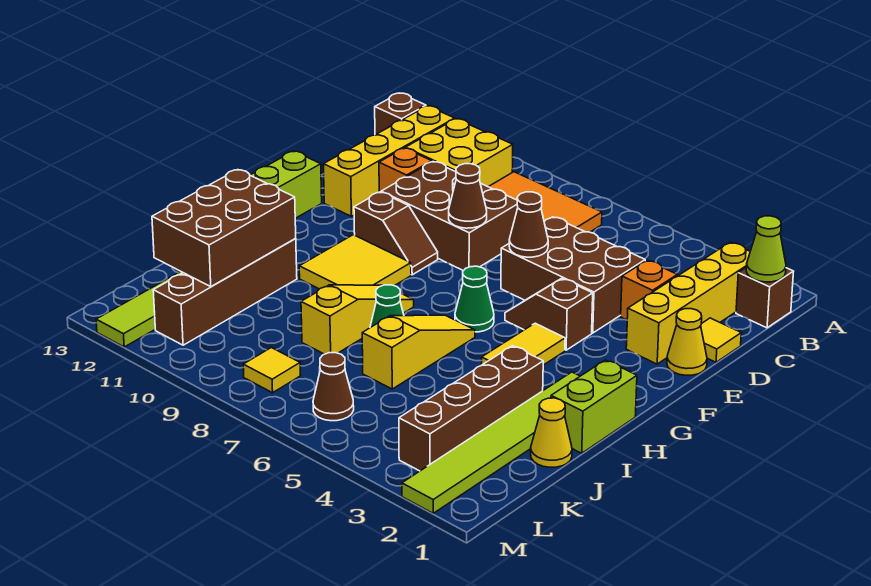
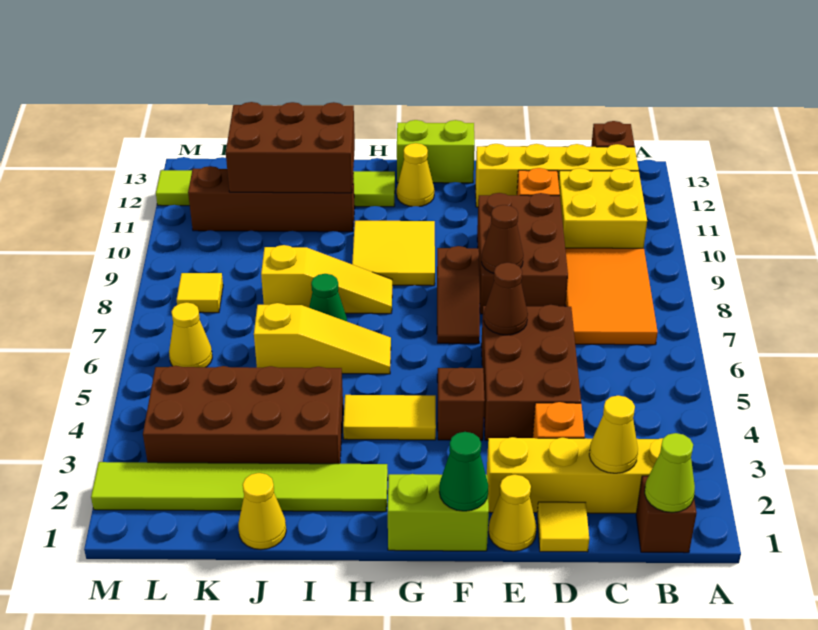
none -> yellow cone C2 level 2
brown slope F9:F10 level 1 top 10 -> brown slope F7:F8 level 1 top 8
green cone G6 level 1 -> green cone F1 level 2
none -> yellow cone G12 level 1
lime brick H1:I1 level 1 -> lime brick F1:G1 level 1
brown brick I3:L3 level 1 -> brown brick I3:L4 level 1
brown cone L6 level 1 -> yellow cone L6 level 1

